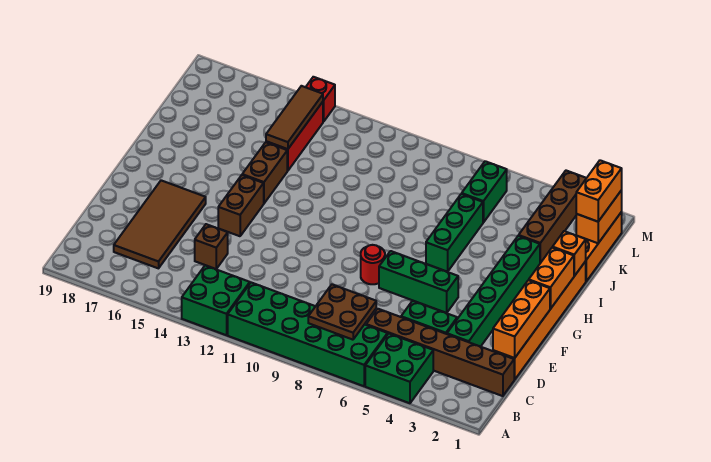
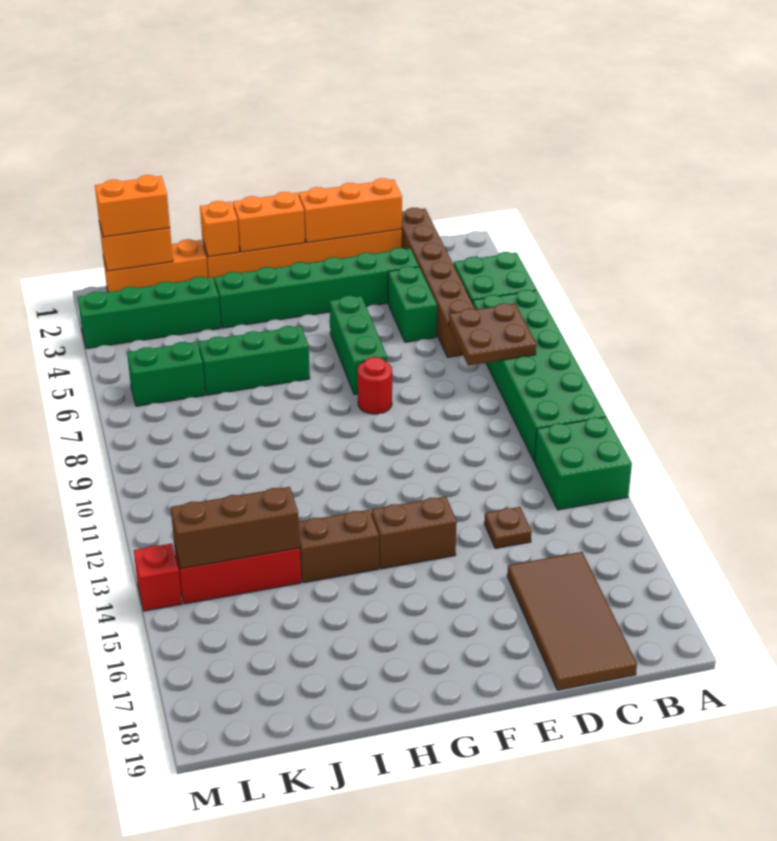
brown tile C16:F17 level 1 -> brown tile C16:D19 level 1
brown brick D14 level 1 -> brown plate D14 level 1
brown brick J3:M3 level 1 -> green brick J3:M3 level 1
brown tile J14:L14 level 2 -> brown brick J14:L14 level 2

